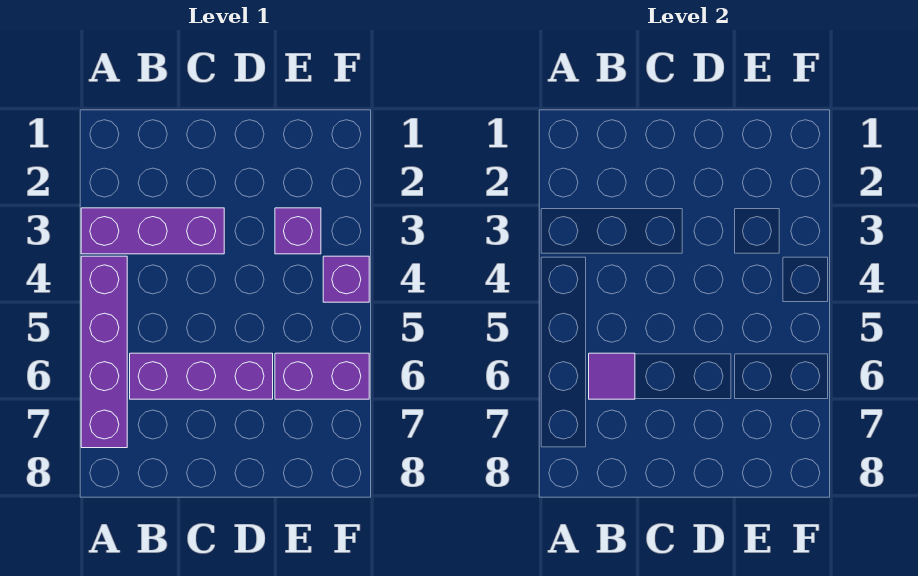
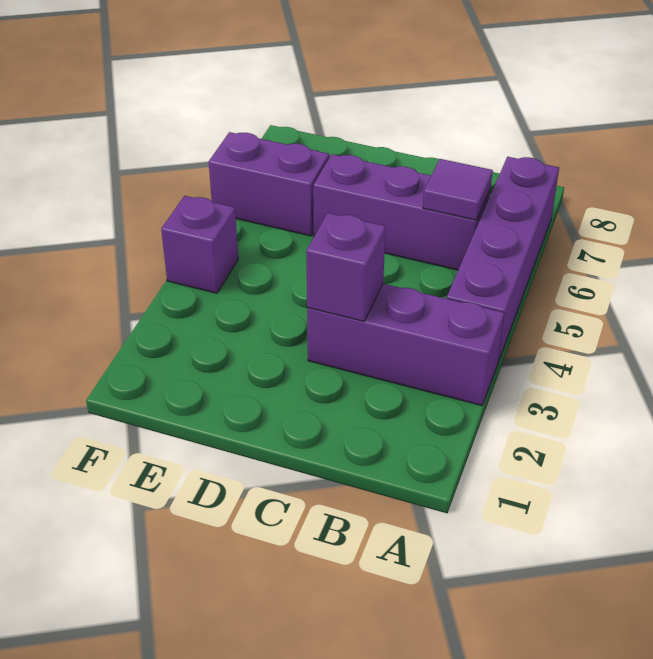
purple brick E3 level 1 -> purple brick C3 level 2

